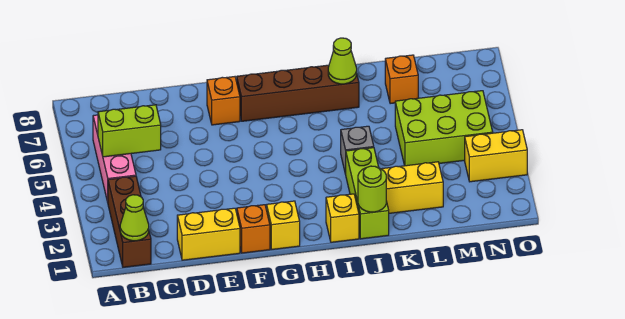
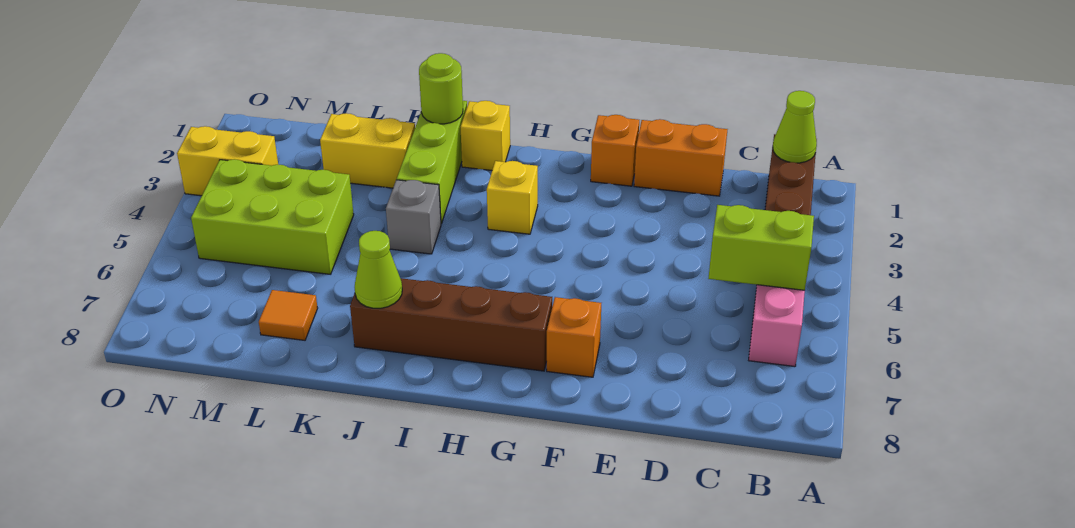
yellow brick D1:E1 level 1 -> orange brick D1:E1 level 1
yellow brick G1 level 1 -> yellow brick H3 level 1
orange brick L7 level 1 -> orange tile L7 level 1

